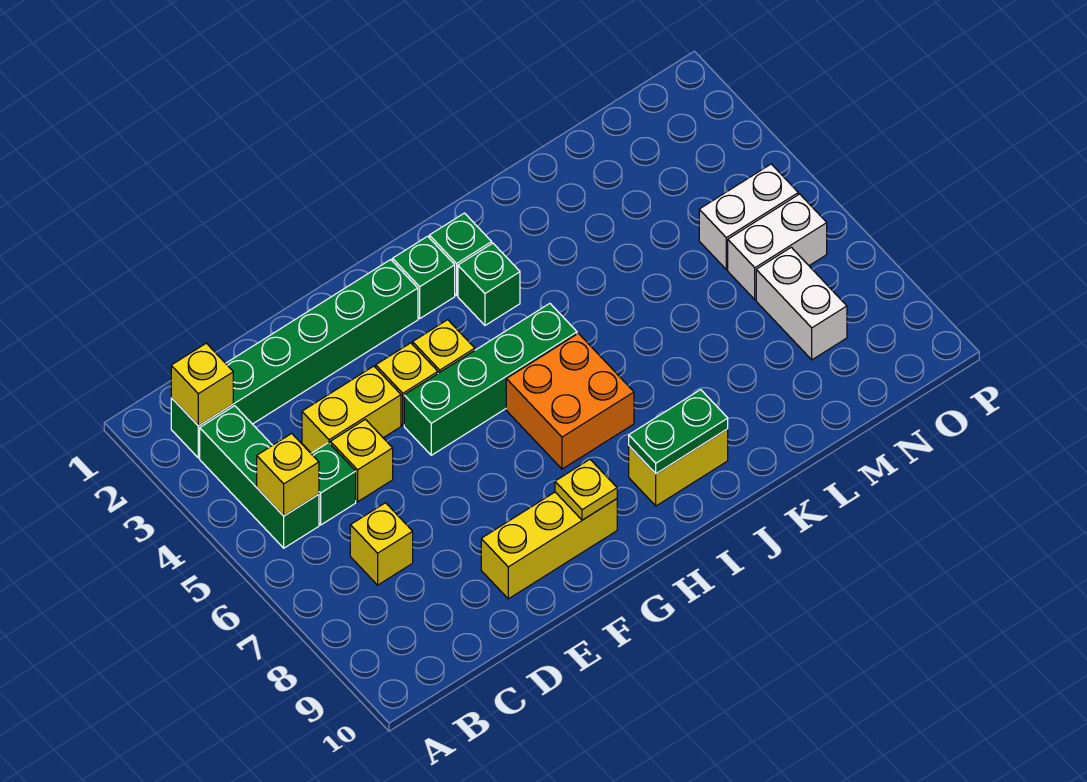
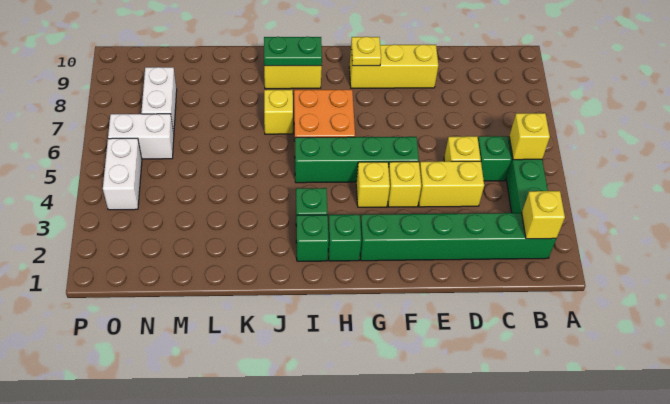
yellow brick C7 level 1 -> yellow brick J7 level 1
white brick N5:O5 level 1 -> white brick O4:O5 level 1

